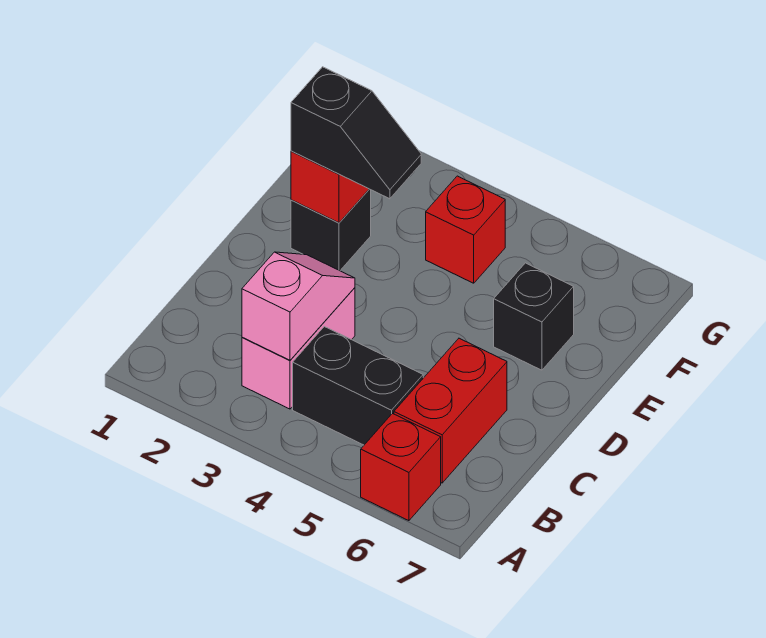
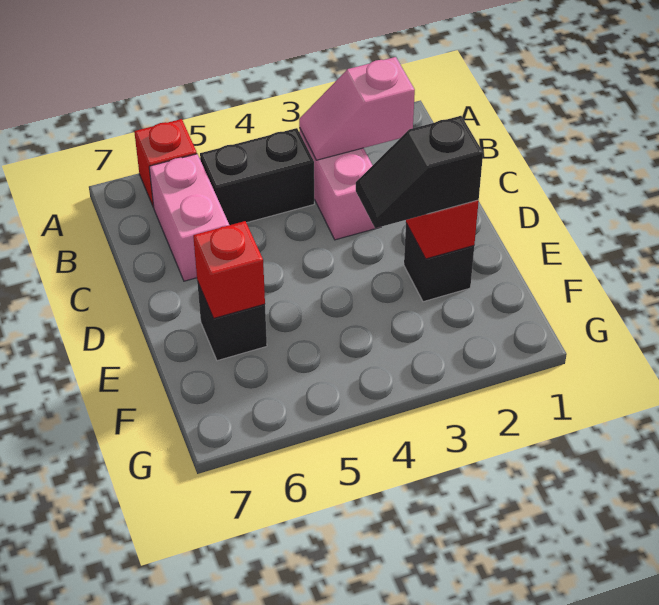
pink slope B3:C3 level 2 top B -> pink slope B2:B3 level 2 top 2
red brick B6:C6 level 1 -> pink brick B6:C6 level 1
red brick F4 level 1 -> red brick E6 level 2

